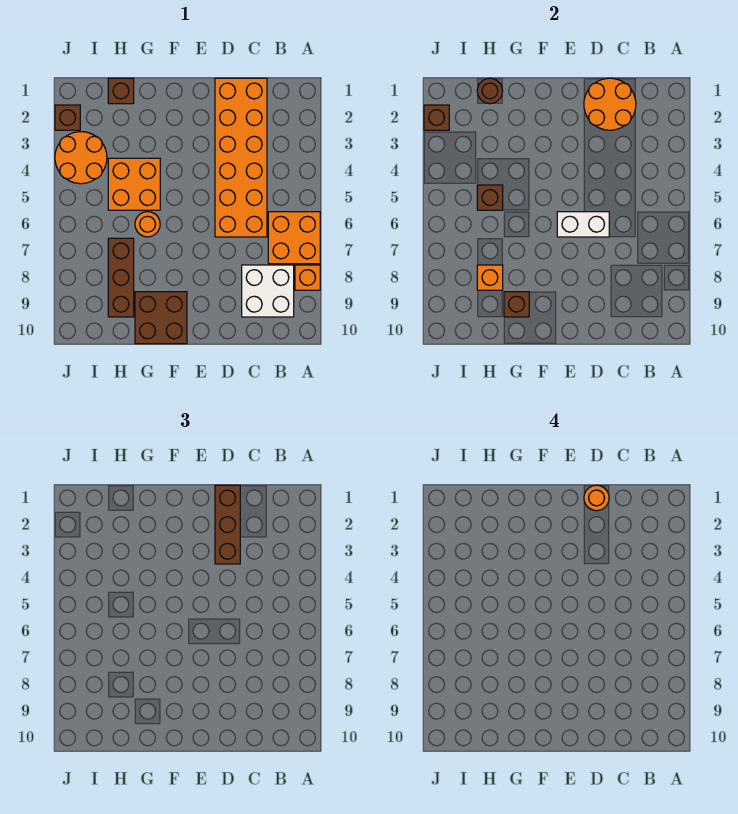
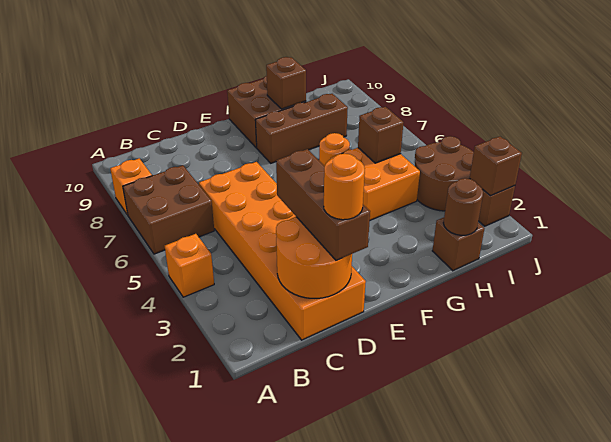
orange brick A6:B7 level 1 -> brown brick A6:B7 level 1
white brick B8:C9 level 1 -> none
white brick D6:E6 level 2 -> none
brown brick H7:H9 level 1 -> brown brick F8:H8 level 1
orange brick H8 level 2 -> orange brick A4 level 1
orange round brick I3:J4 level 1 -> brown round brick I3:J4 level 1

